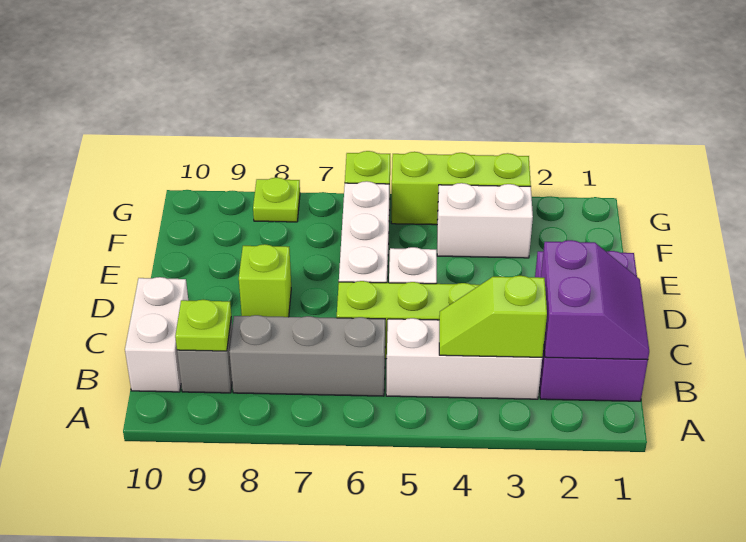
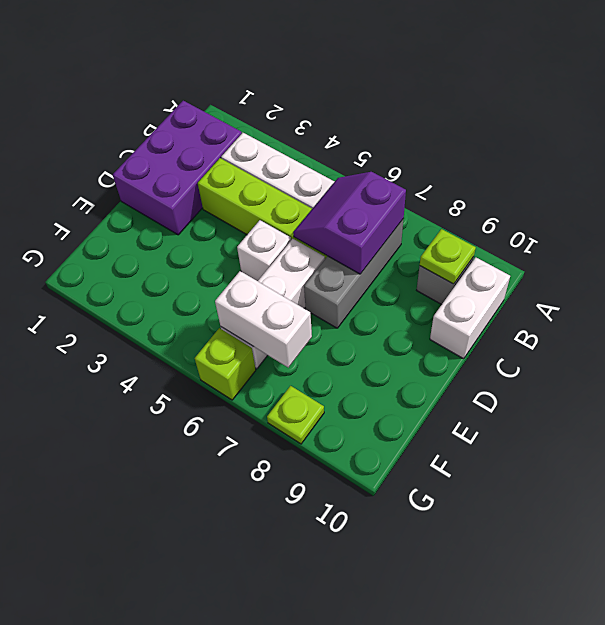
purple slope B1:C2 level 2 top 2 -> purple slope B6:C7 level 2 top 7
lime slope B3:B4 level 2 top 3 -> none
grey brick B6:B8 level 1 -> grey brick B7:D7 level 1
lime brick D8 level 1 -> none
white brick F3:F4 level 1 -> white brick F6:F7 level 2
lime brick G3:G5 level 1 -> none

